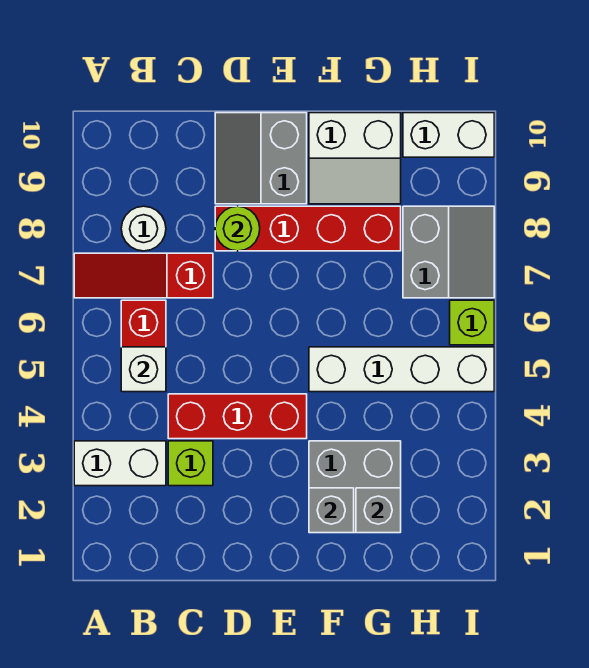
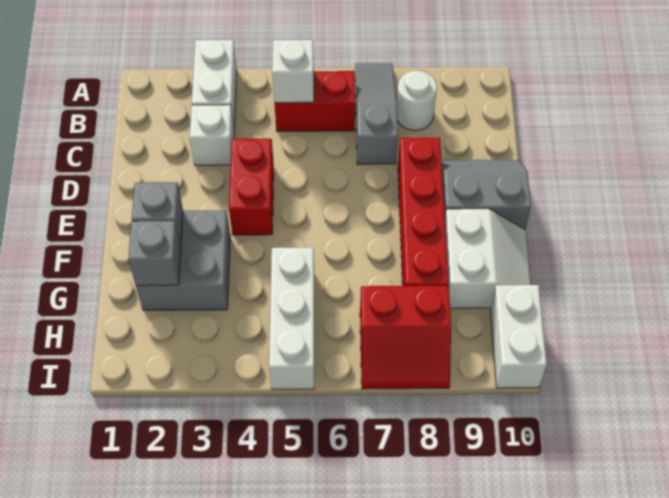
red slope A7:C7 level 1 top C -> grey slope A7:C7 level 1 top C
lime brick C3 level 1 -> white brick C3 level 1
red brick C4:E4 level 1 -> red brick D4:E4 level 1
lime round brick D8 level 2 -> none
white brick F5:I5 level 1 -> white brick G5:I5 level 1
white slope F9:G10 level 1 top 10 -> white slope F9:G10 level 1 top 9
grey slope H7:I8 level 1 top H -> red slope H7:I8 level 1 top H
lime brick I6 level 1 -> none

